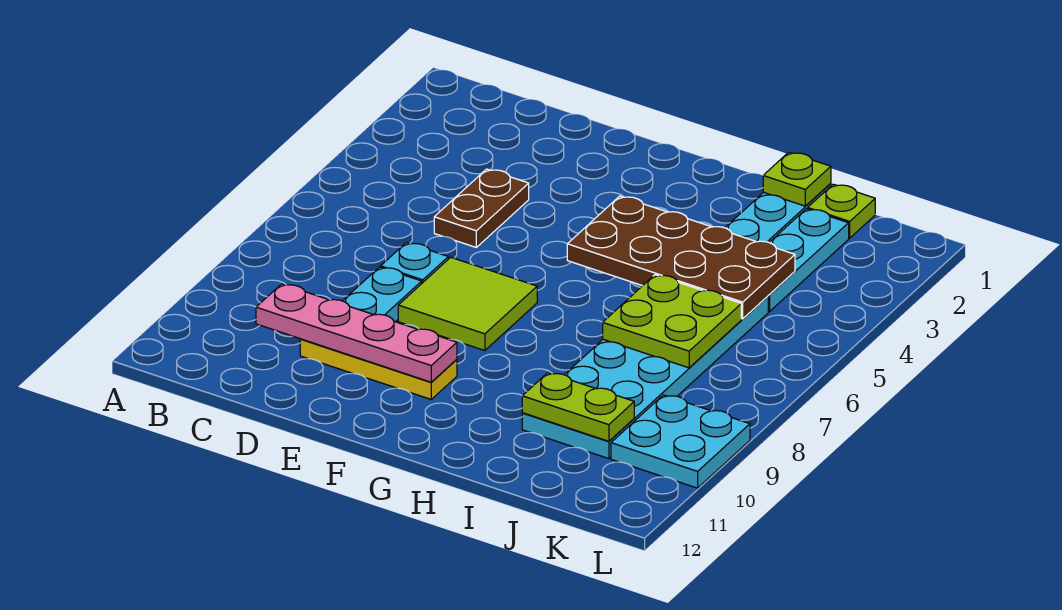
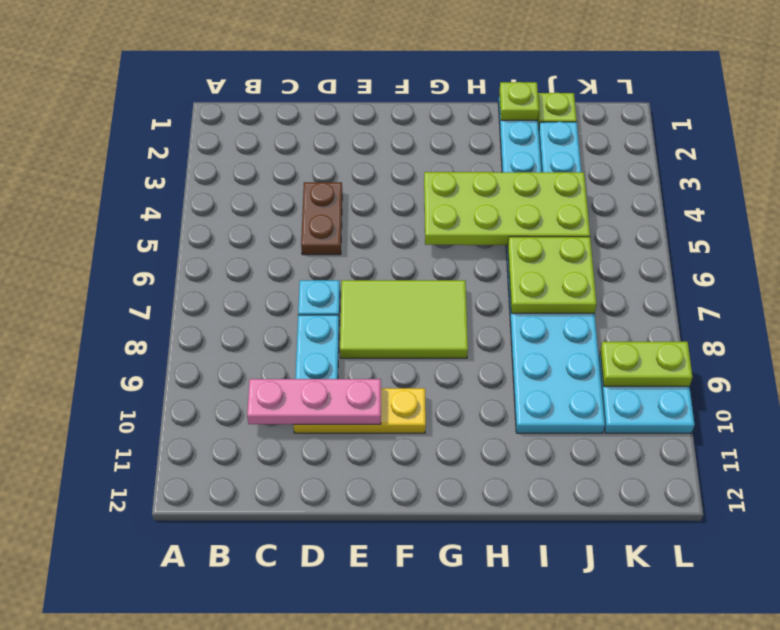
pink plate C10:F10 level 2 -> pink plate C10:E10 level 2
lime tile E7:F8 level 1 -> lime tile E7:G8 level 1
brown plate G4:J5 level 2 -> lime plate G4:J5 level 2
lime plate I10:J10 level 2 -> lime plate K9:L9 level 2

